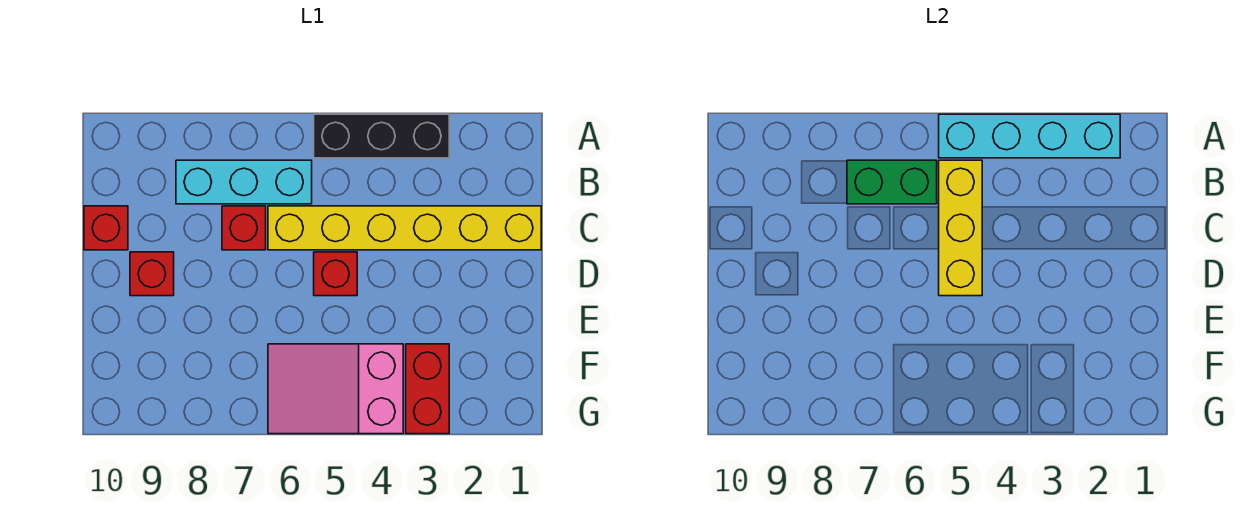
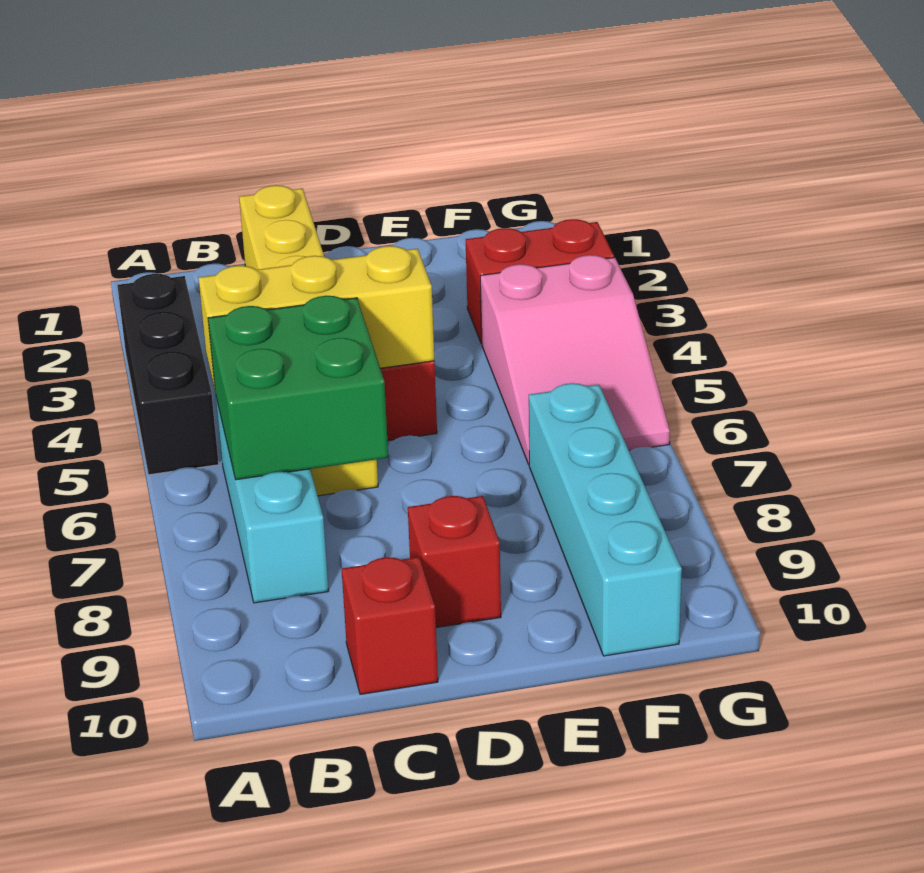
cyan brick A2:A5 level 2 -> cyan brick F7:F10 level 1
green brick B6:B7 level 2 -> green brick B6:C7 level 2
red brick C7 level 1 -> none

